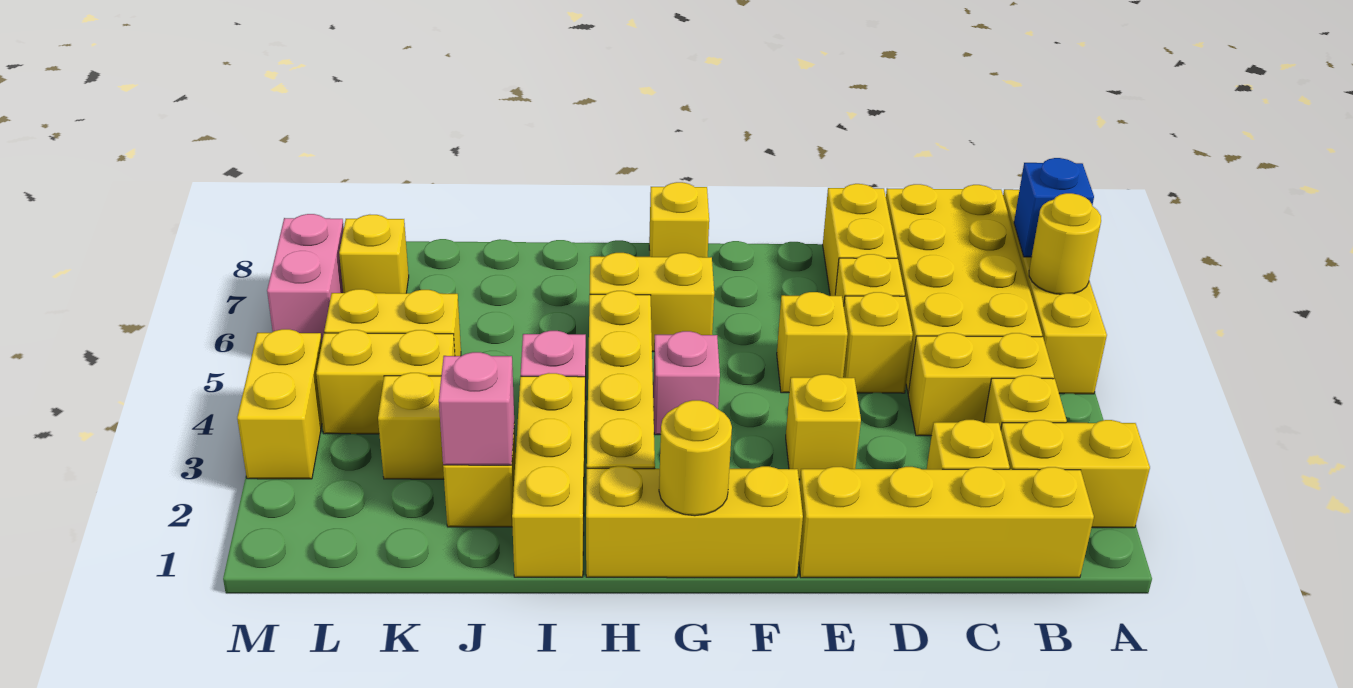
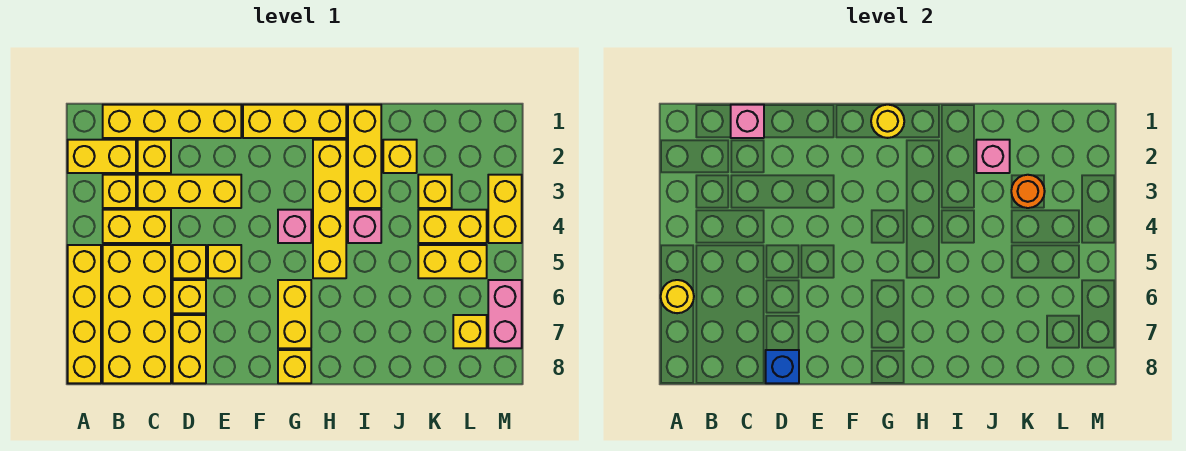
blue brick A7 level 2 -> blue brick D8 level 2
none -> pink brick C1 level 2
yellow brick E3 level 1 -> yellow brick C3:E3 level 1
yellow brick G6:H6 level 1 -> yellow brick G6:G7 level 1
none -> orange round brick K3 level 2

